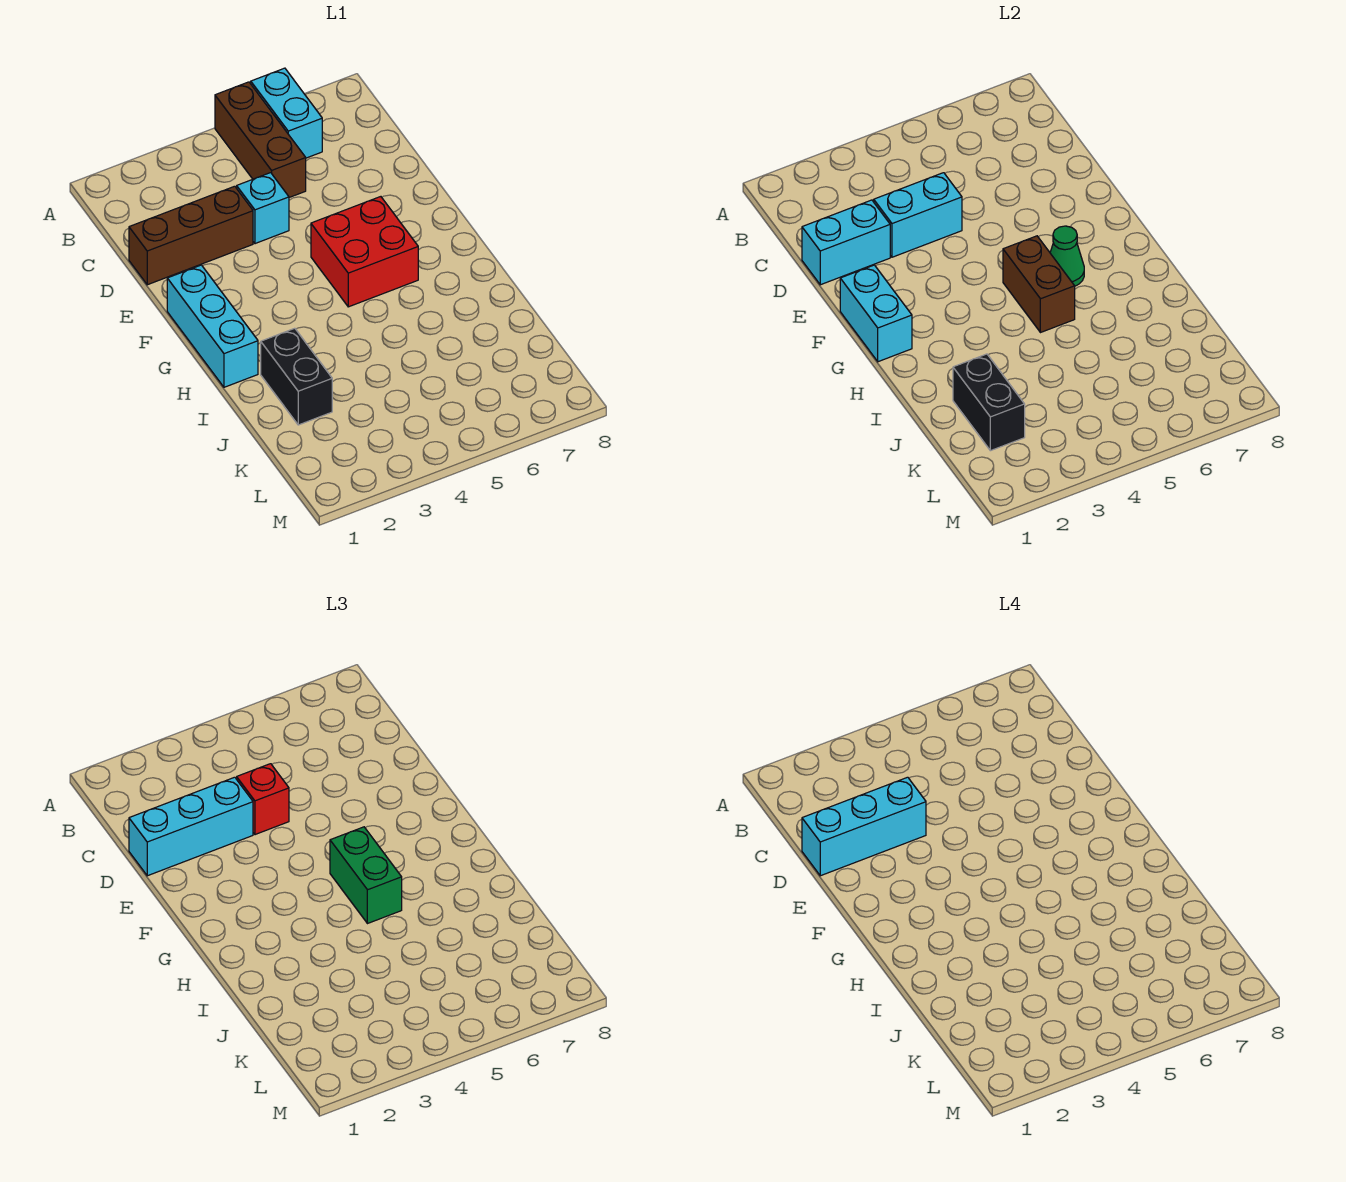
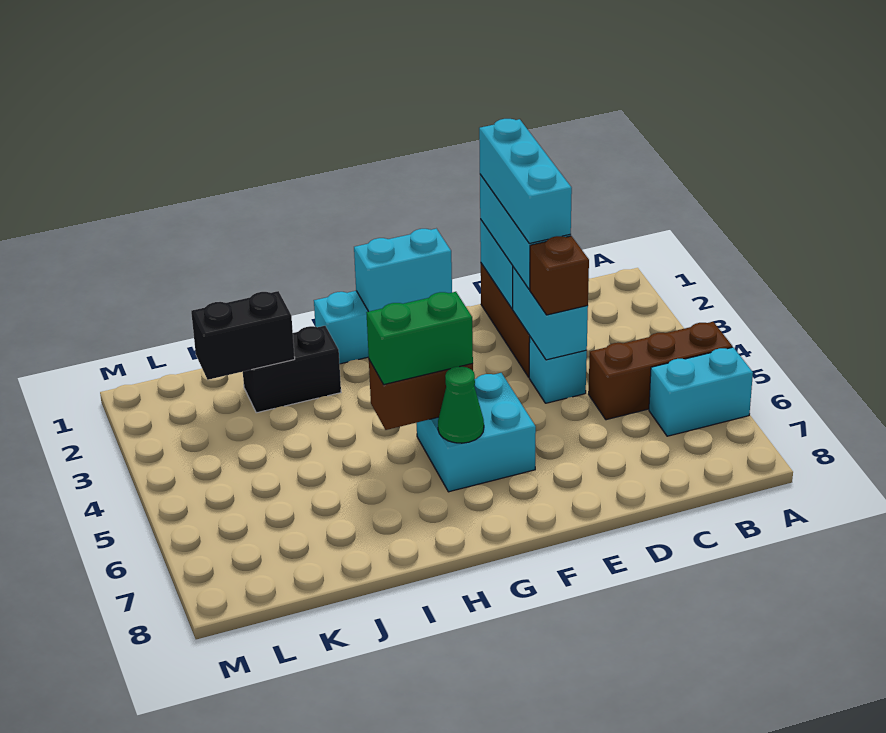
red brick D4 level 3 -> brown brick D4 level 3
red brick F5:G6 level 1 -> cyan brick F5:G6 level 1

